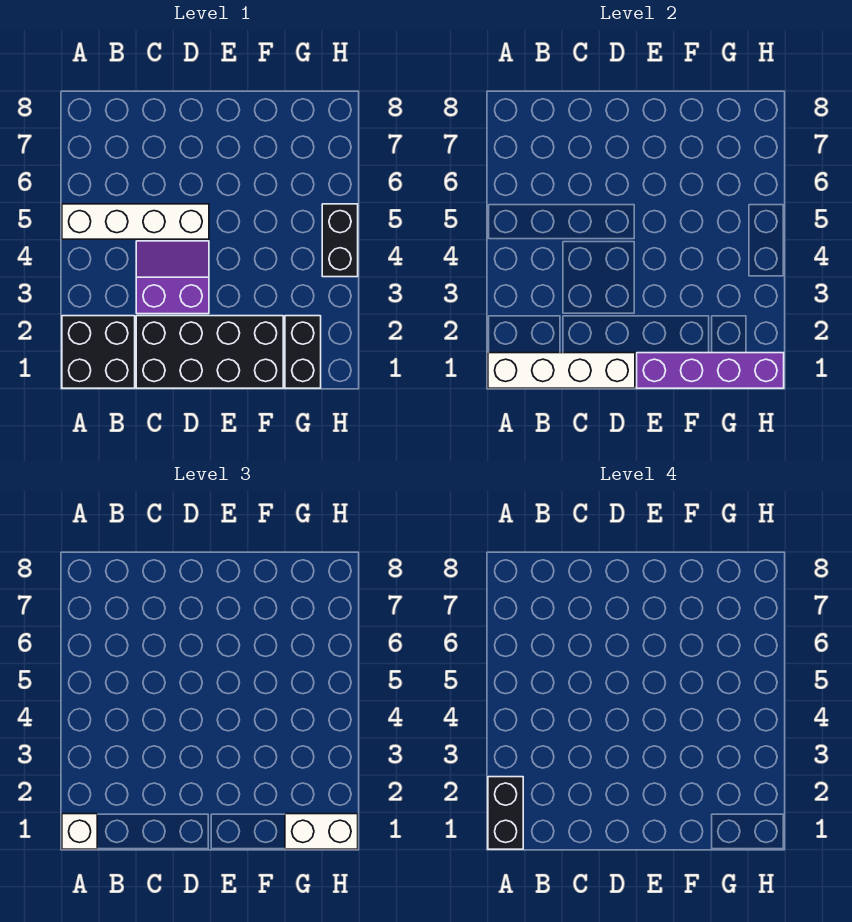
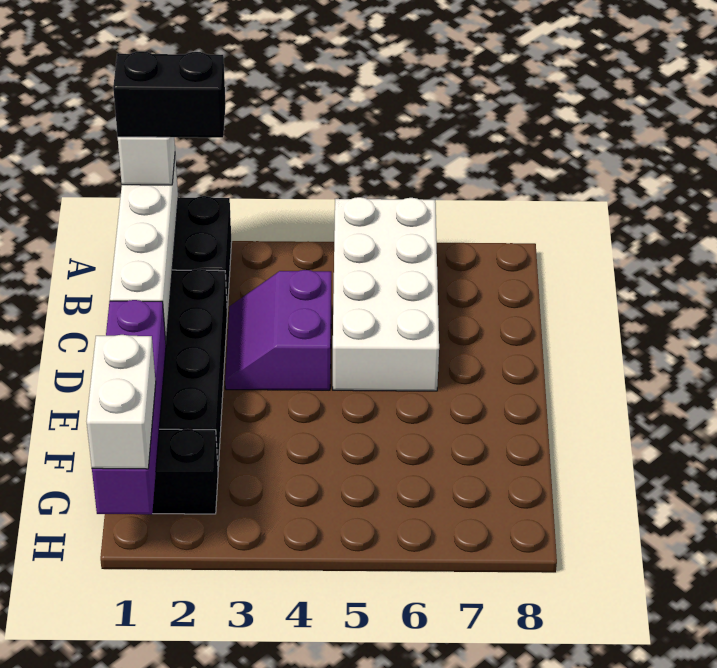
white brick A5:D5 level 1 -> white brick A5:D6 level 1
purple slope C3:D4 level 1 top 3 -> purple slope C3:D4 level 1 top 4
black brick H4:H5 level 1 -> none

